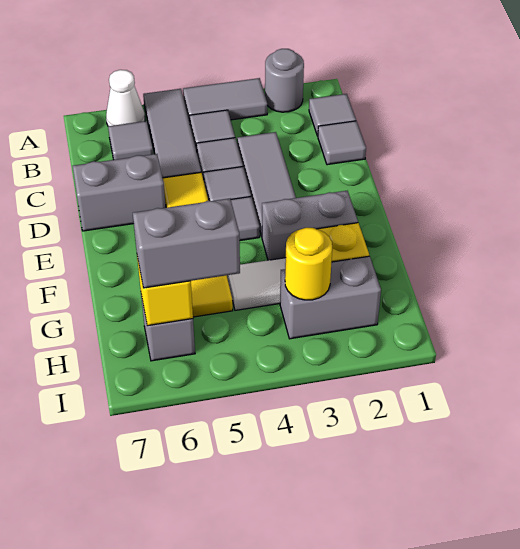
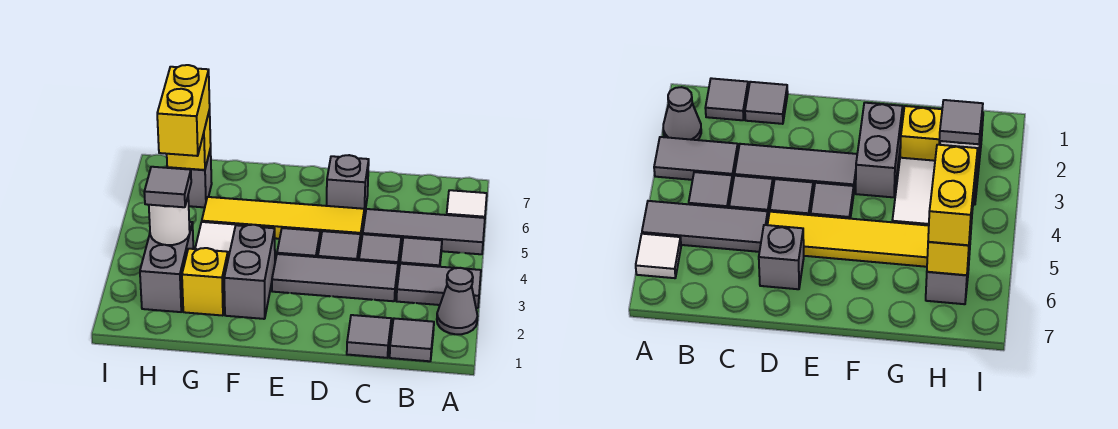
grey round brick A2 level 1 -> grey cone A2 level 1
grey tile A3:A4 level 1 -> grey tile A3:B3 level 1
white cone A6 level 1 -> white tile A6 level 1
grey tile B6 level 1 -> grey tile H3 level 3
grey brick D6:D7 level 1 -> grey brick D6 level 1
yellow round brick H3 level 2 -> white round brick H3 level 2
grey brick H5:H6 level 3 -> yellow brick H5:H6 level 3

